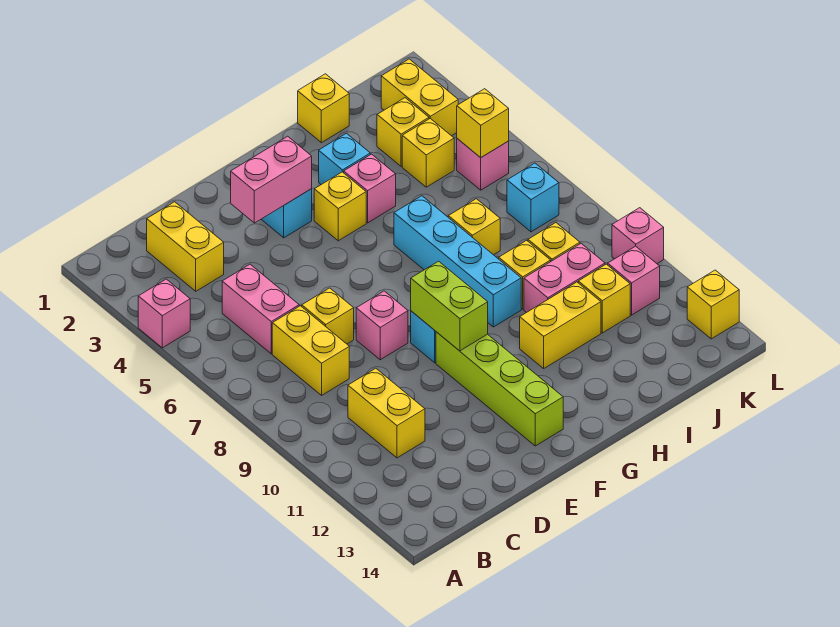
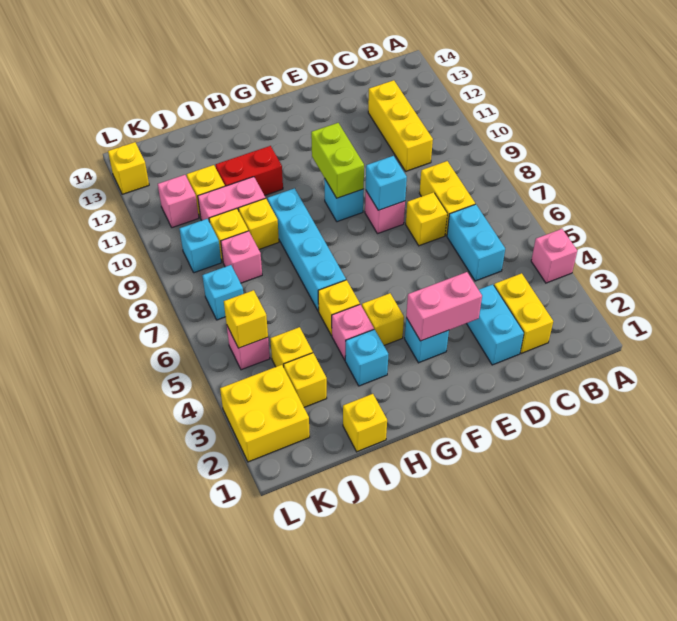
pink brick C5:C6 level 1 -> cyan brick C5:C6 level 1
yellow brick C10:C11 level 1 -> yellow brick C10:C12 level 1
none -> cyan brick D2:D3 level 1
none -> cyan brick E8 level 2
lime brick F10:F13 level 1 -> none
yellow brick H11:I11 level 1 -> red brick H11:I11 level 1
yellow brick I7 level 1 -> yellow brick H5 level 1
yellow brick K2:K3 level 1 -> yellow brick K2:L3 level 1
none -> cyan brick K9 level 1
pink brick L10 level 1 -> pink brick J8 level 1

